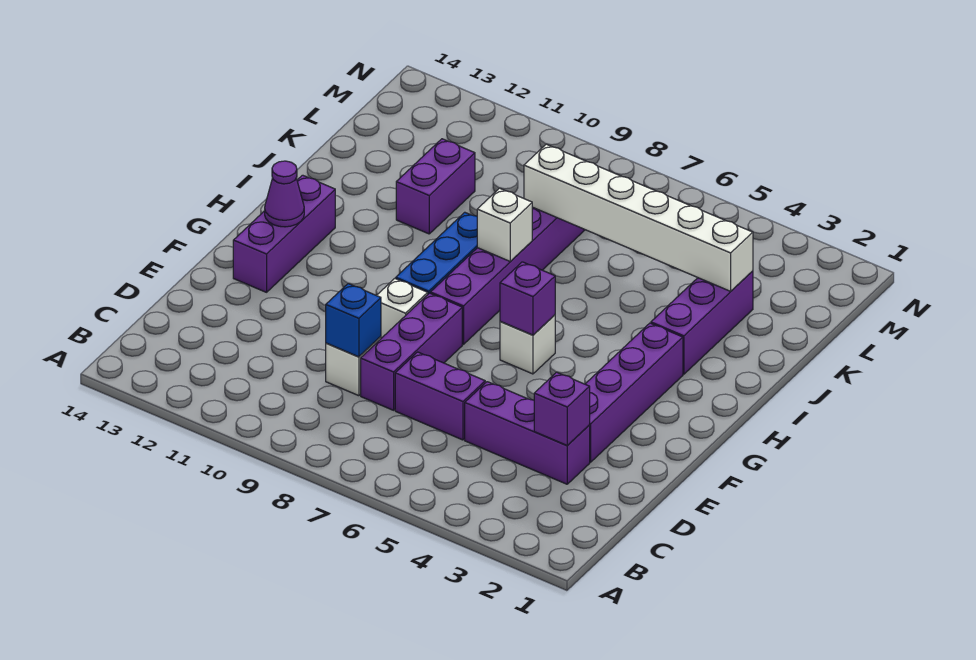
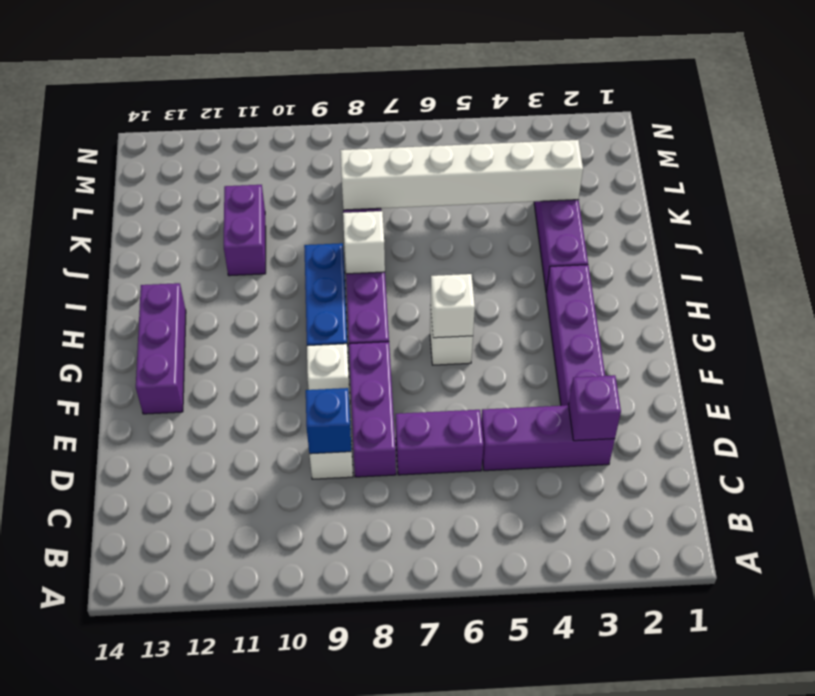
purple brick G6 level 2 -> white brick G6 level 2
purple cone G13 level 2 -> none

